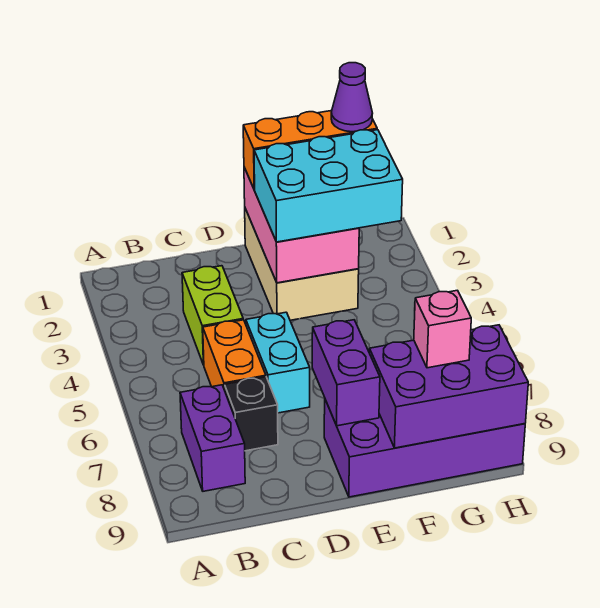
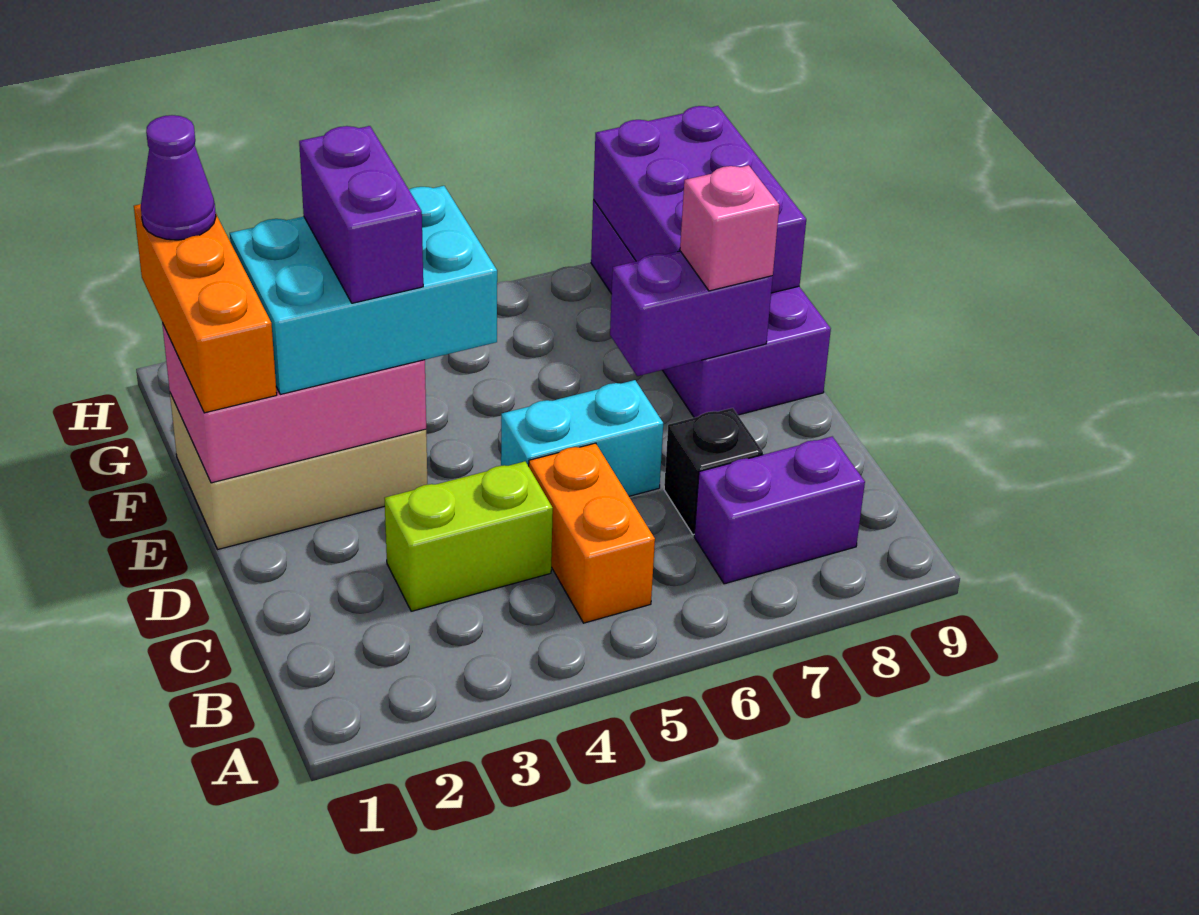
orange brick C5:C6 level 1 -> orange brick B5:C5 level 1
cyan brick E2:G3 level 3 -> cyan brick E2:F4 level 3
none -> purple brick E3:F3 level 4
pink brick G8 level 3 -> pink brick E8 level 3

